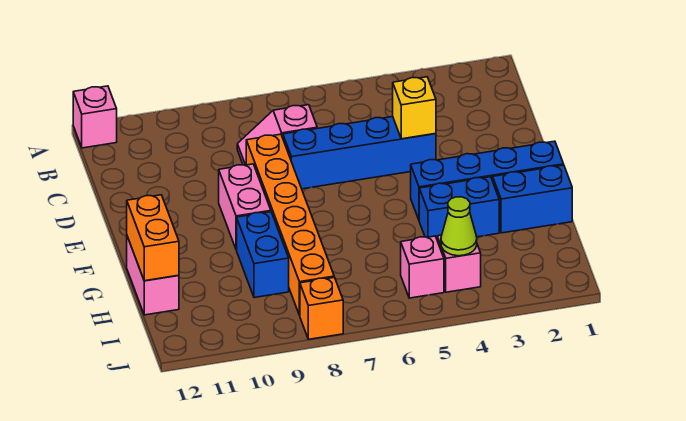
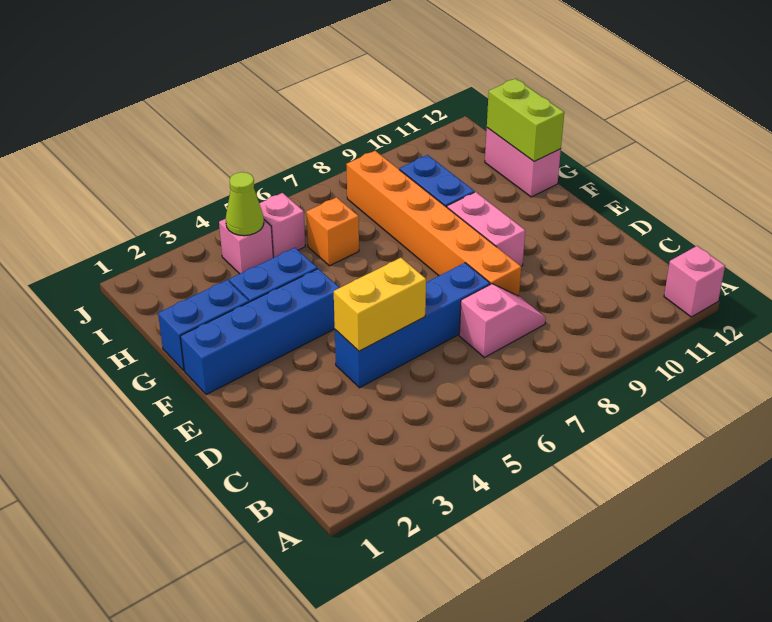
yellow brick D4 level 2 -> yellow brick D4:D5 level 2
orange brick G12:H12 level 2 -> lime brick G12:H12 level 2
orange brick J8 level 1 -> orange brick H6 level 1

